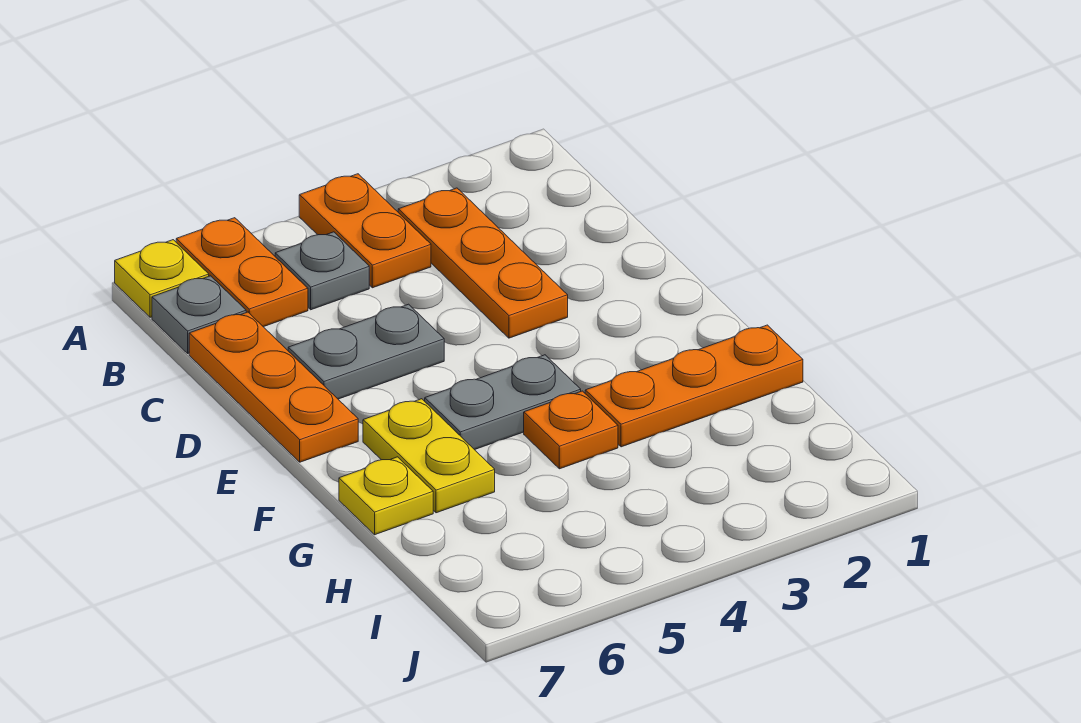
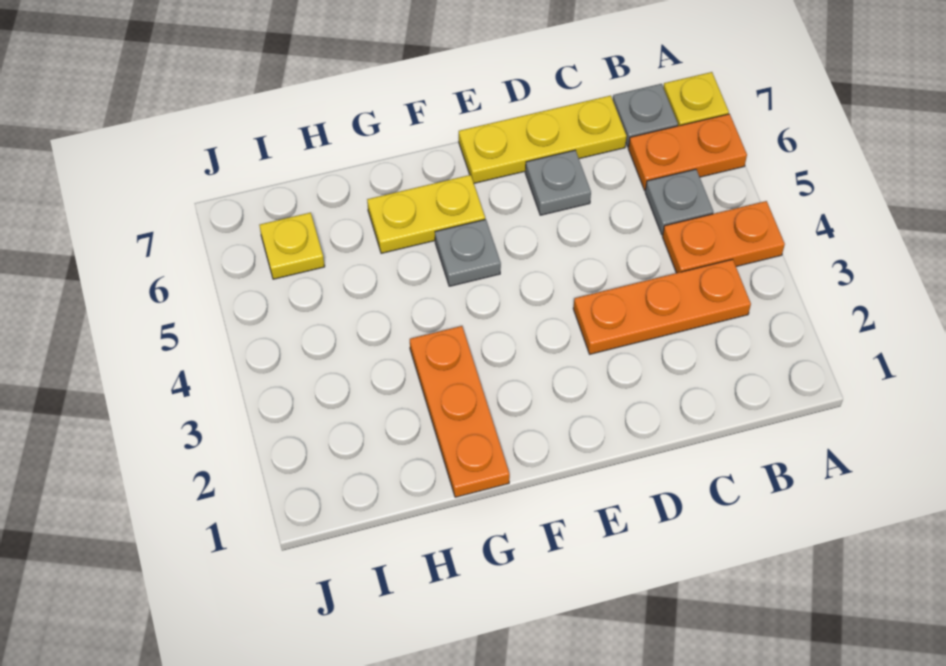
orange plate C7:E7 level 1 -> yellow plate C7:E7 level 1
grey plate D5:D6 level 1 -> grey plate D6 level 1
grey plate F4:F5 level 1 -> grey plate F5 level 1
orange plate G4 level 1 -> none
yellow plate G7 level 1 -> yellow plate I6 level 1

